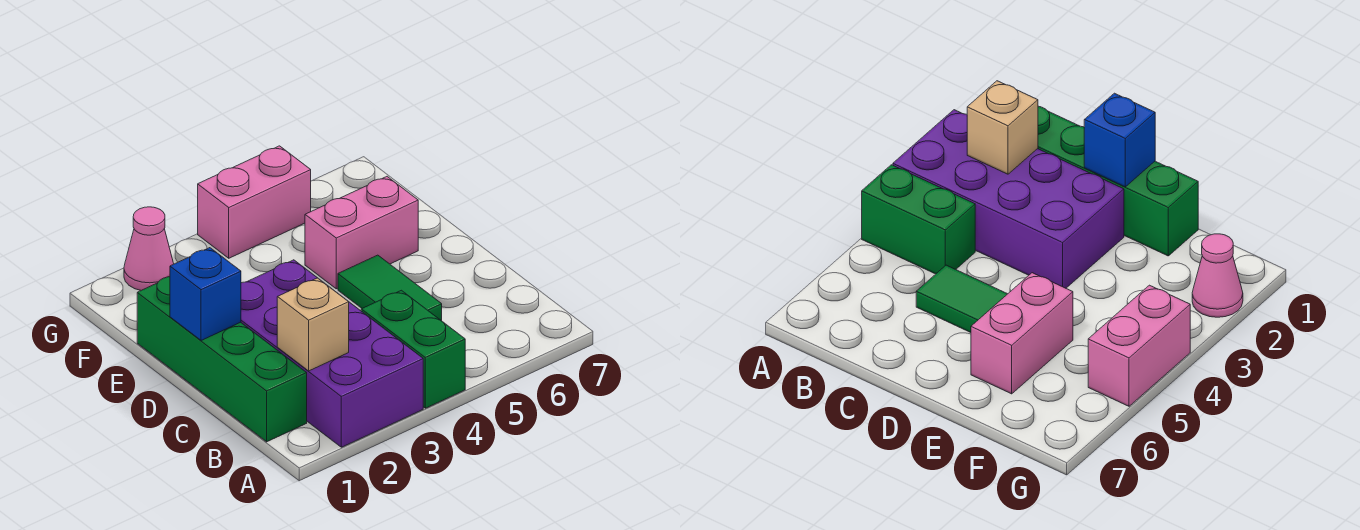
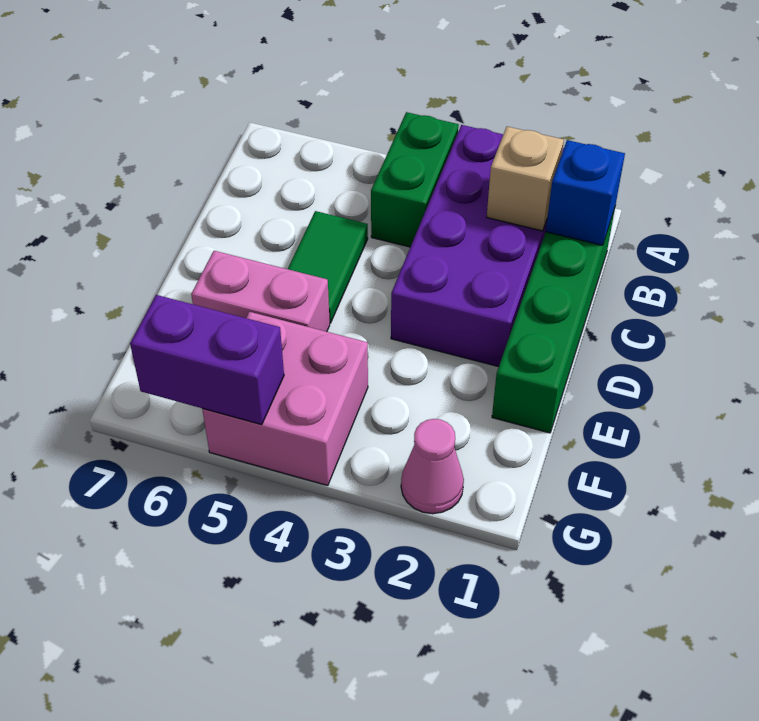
blue brick D1 level 2 -> blue brick B1 level 2
pink brick G4:G5 level 1 -> pink brick F4:G5 level 1
none -> purple brick G5:G6 level 2

